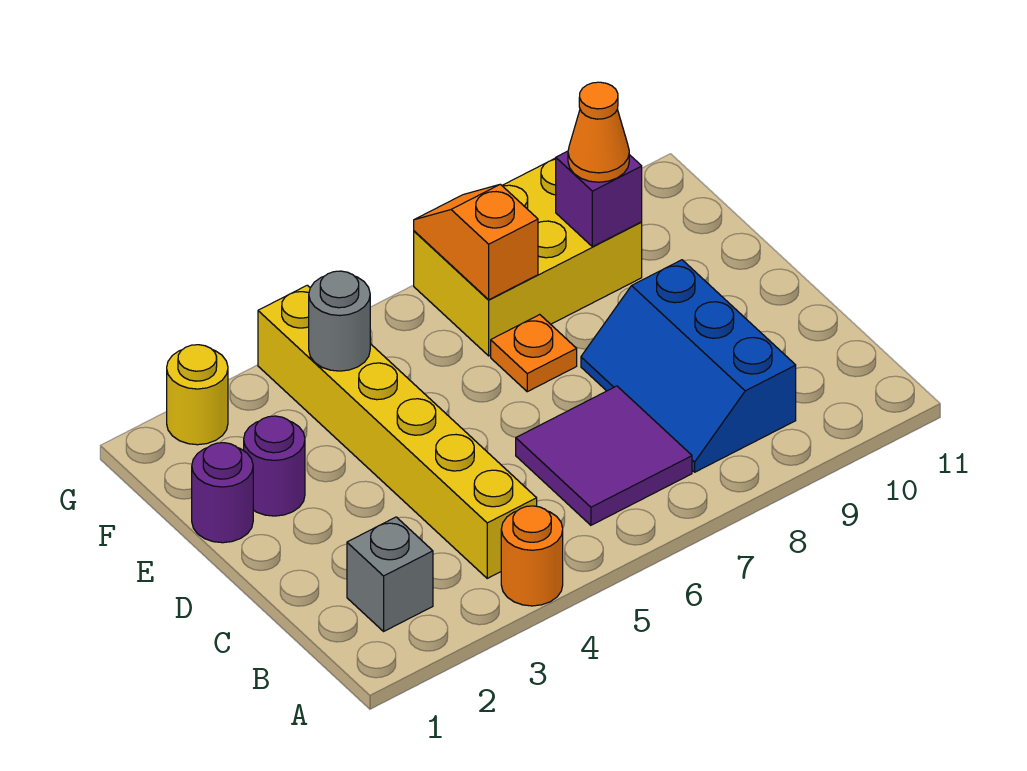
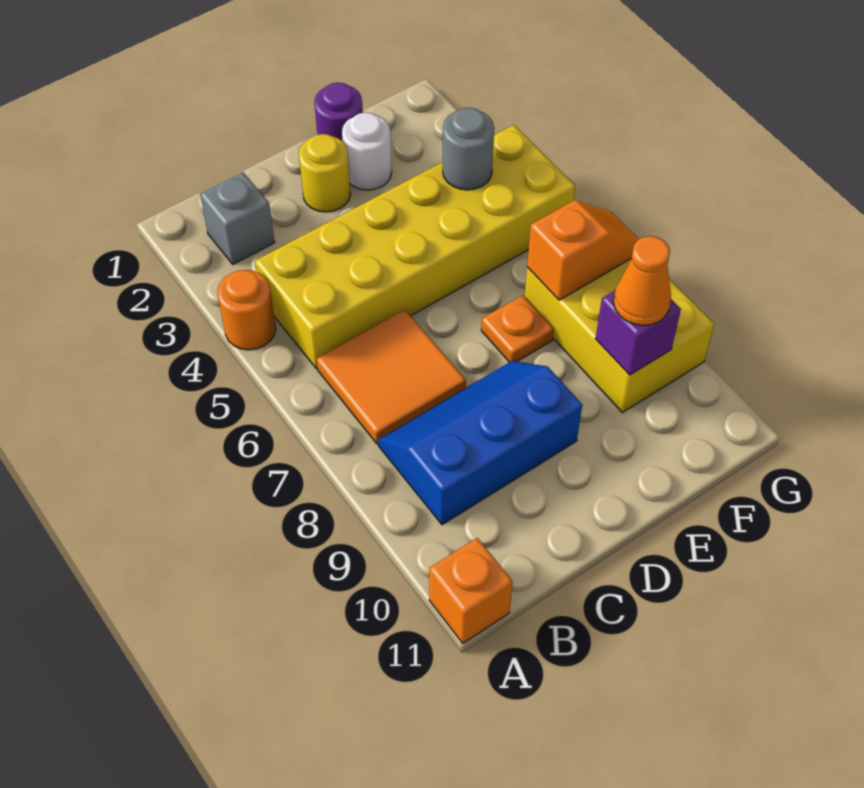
none -> orange brick A11 level 1
yellow brick B4:G4 level 1 -> yellow brick B4:G5 level 1
purple tile B6:C7 level 1 -> orange tile B6:C7 level 1
purple round brick E2 level 1 -> white round brick E2 level 1
yellow round brick G2 level 1 -> yellow round brick D2 level 1

